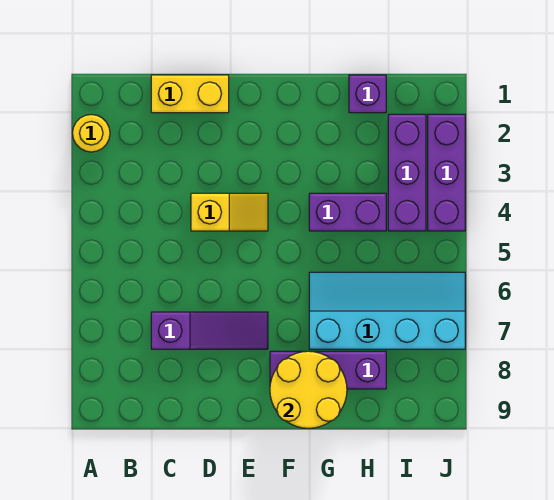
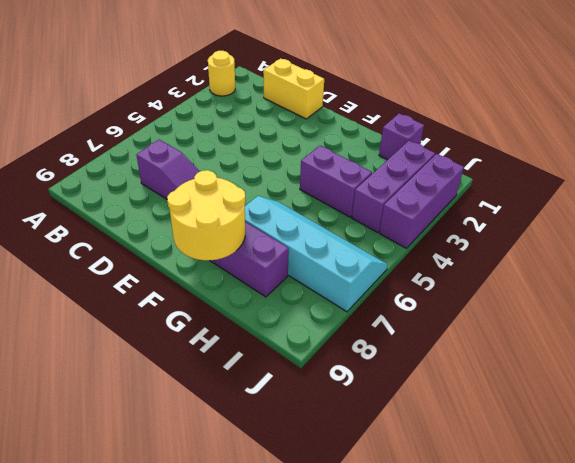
yellow slope D4:E4 level 1 top D -> none

